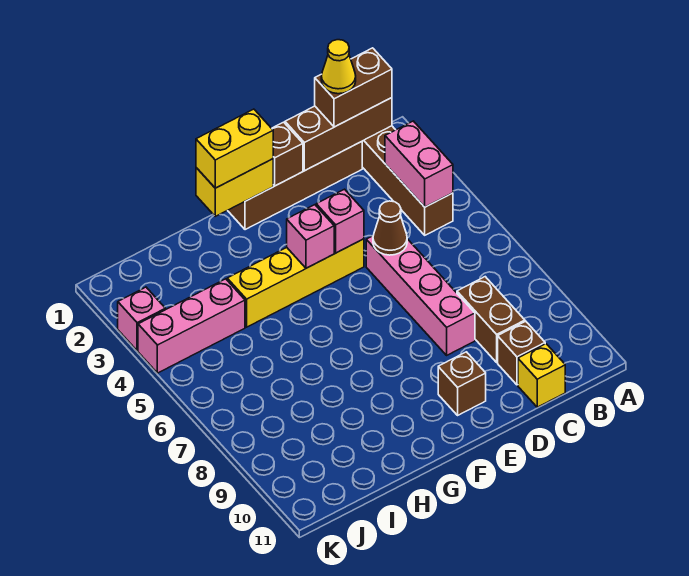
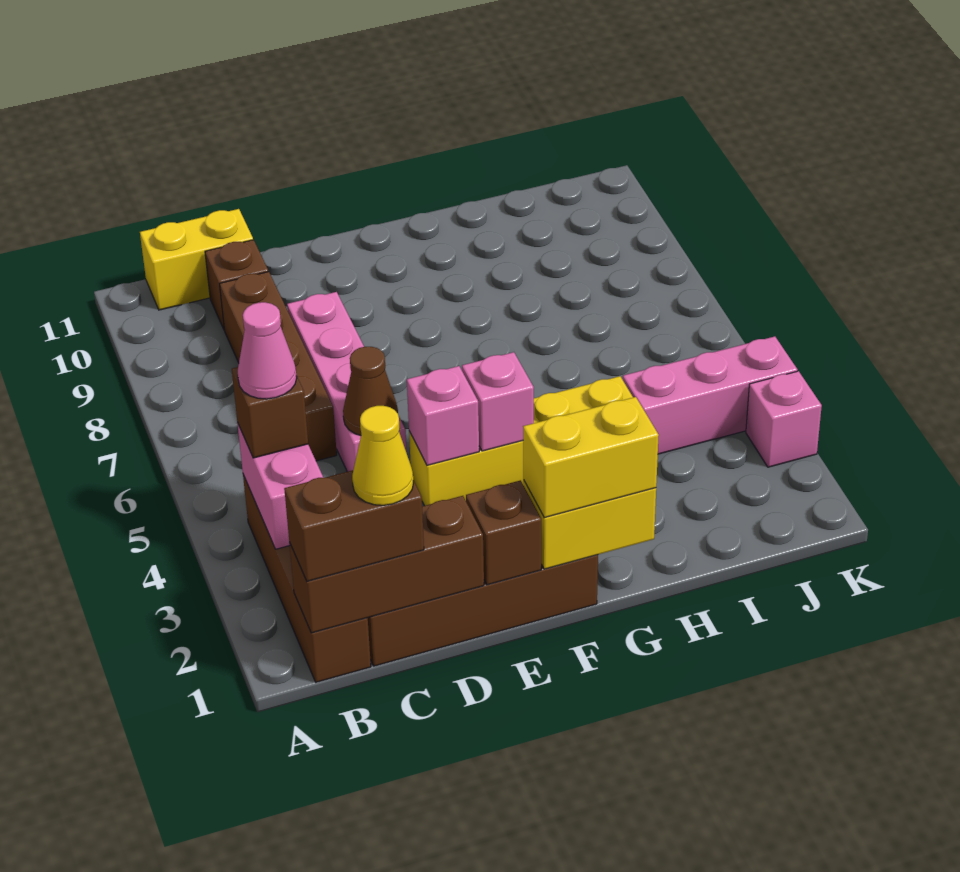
none -> pink cone B4 level 4
brown brick C8:C9 level 1 -> brown brick C6:C9 level 1
yellow brick C11 level 1 -> yellow brick B11:C11 level 1
brown brick E10 level 1 -> brown brick B4 level 3

